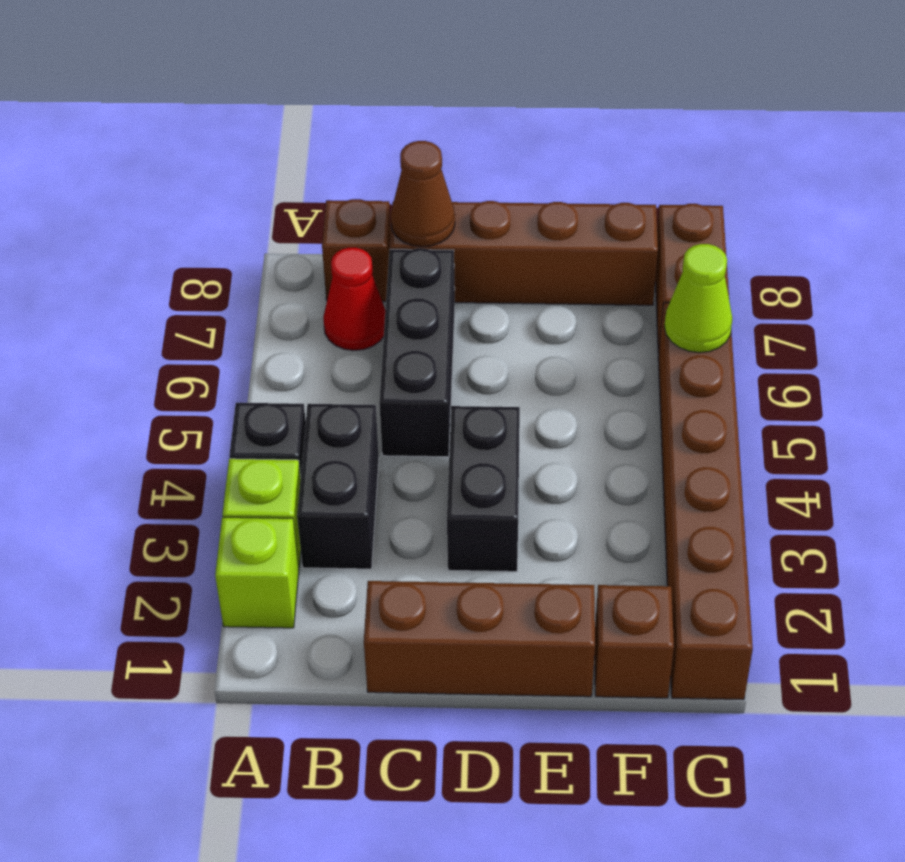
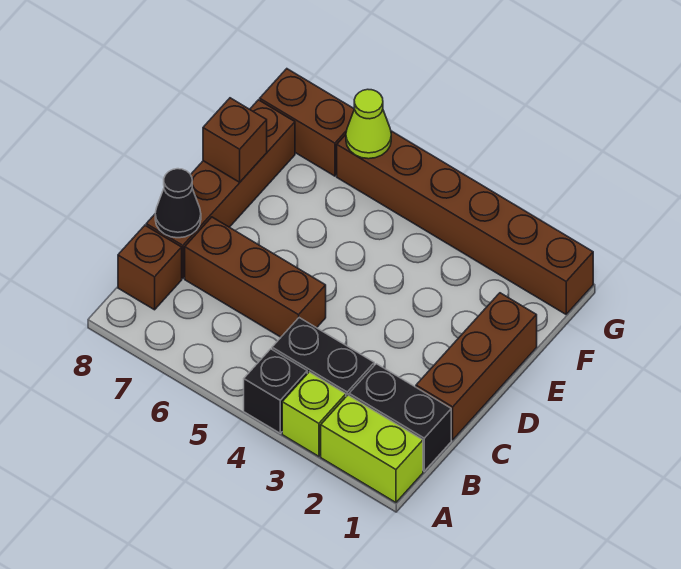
lime brick A2 level 1 -> lime brick A1:A2 level 1
red cone B7 level 1 -> none
black brick C5:C7 level 1 -> brown brick C5:C7 level 1
brown cone C8 level 2 -> black cone C8 level 2
black brick D3:D4 level 1 -> black brick B1:B2 level 1
brown brick F1 level 1 -> brown brick E8 level 2

